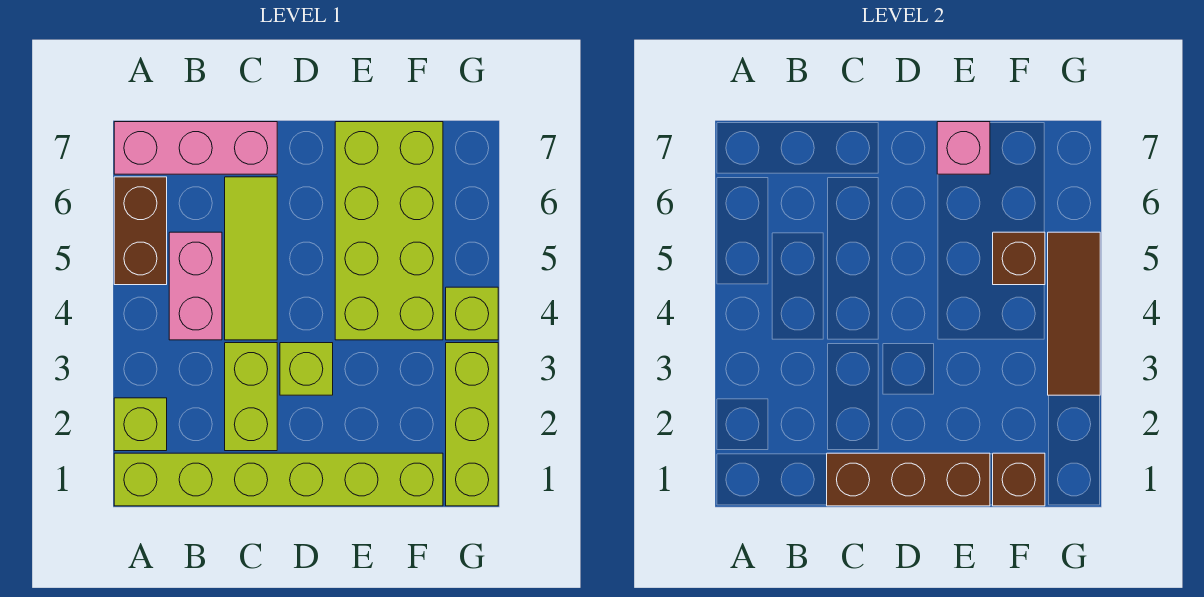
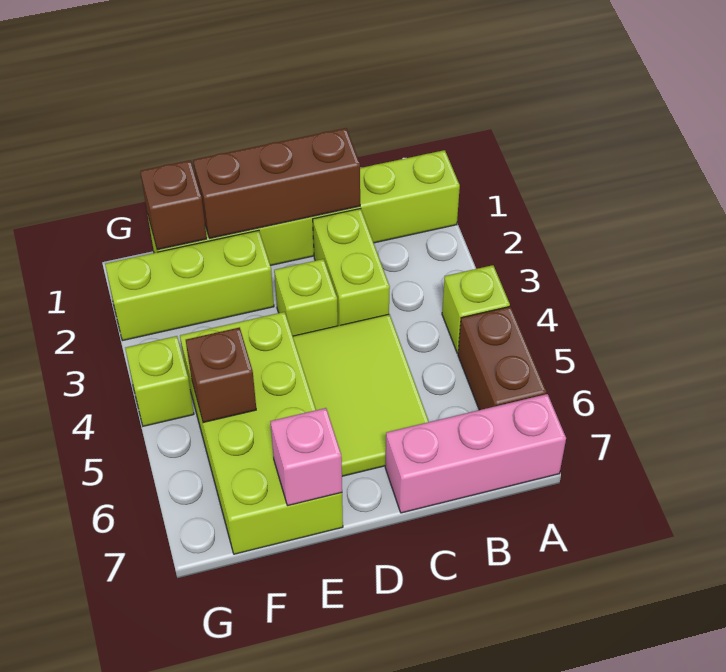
lime brick A2 level 1 -> lime brick A4 level 1
pink brick B4:B5 level 1 -> none
lime tile C4:C6 level 1 -> lime tile C4:D6 level 1
lime brick G1:G3 level 1 -> lime brick E2:G2 level 1
brown tile G3:G5 level 2 -> none

